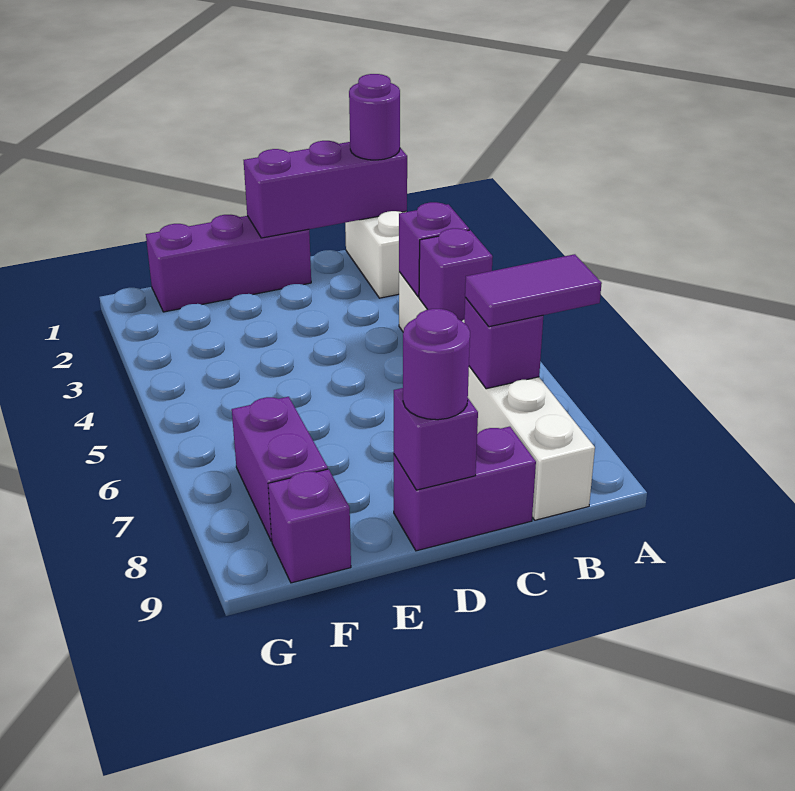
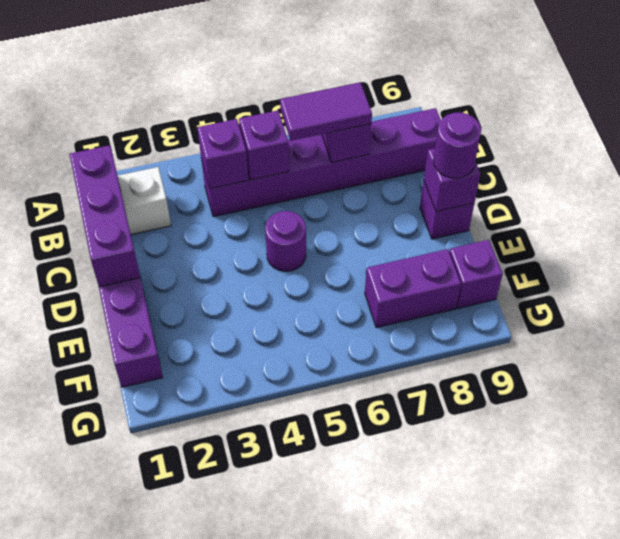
purple tile A7:B7 level 3 -> purple tile B6:B7 level 3
purple round brick B1 level 3 -> purple round brick D5 level 1
white brick B4:B9 level 1 -> purple brick B4:B9 level 1
purple brick C9:D9 level 1 -> purple brick D9 level 1

